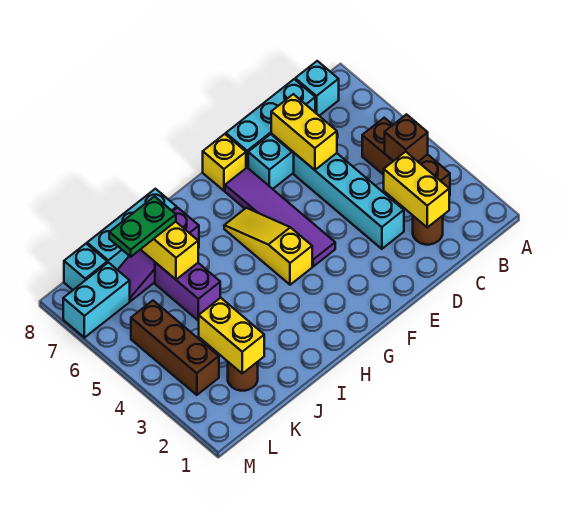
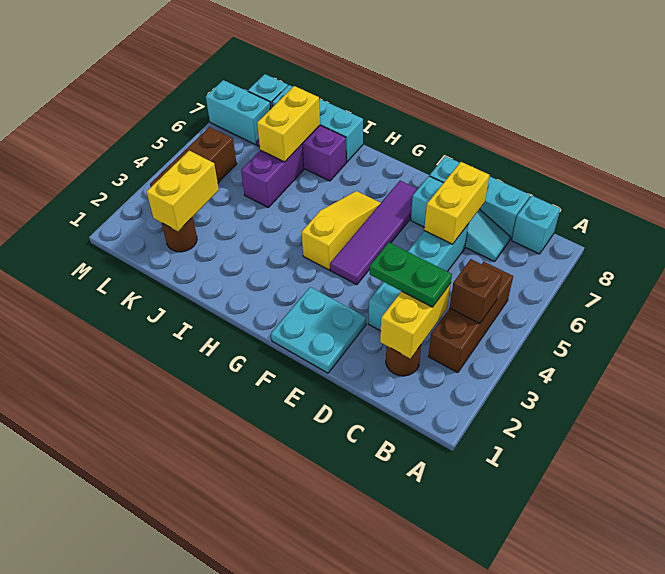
none -> cyan plate E1:F2 level 1
yellow brick F8 level 1 -> none
green plate J7:K7 level 3 -> green plate C3:D3 level 3

